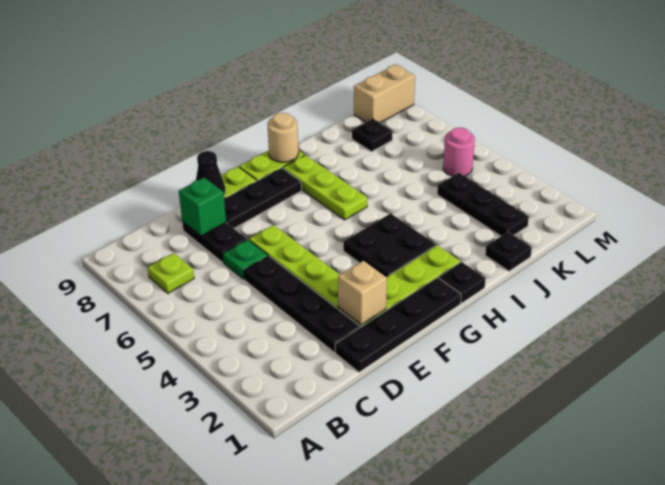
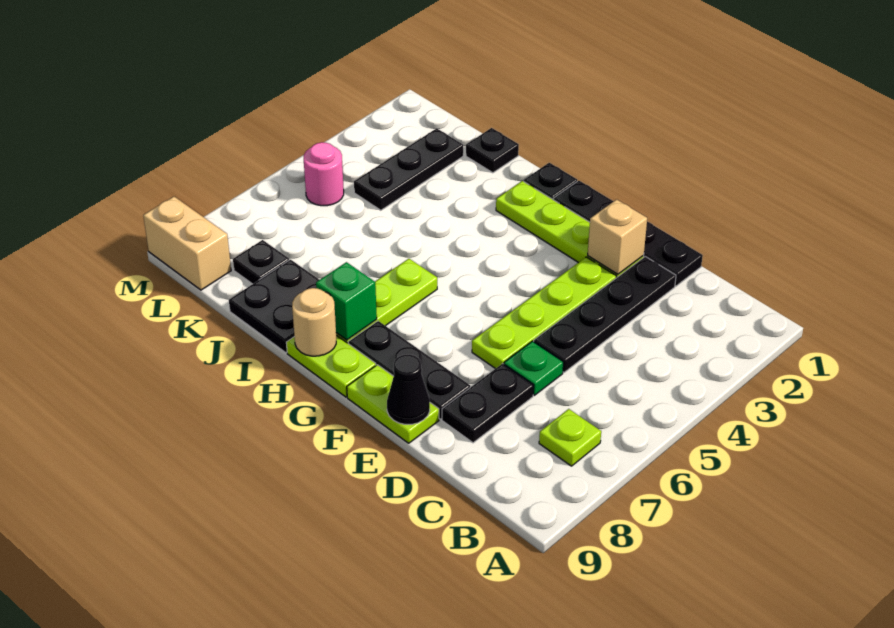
green brick D8 level 2 -> green brick H8 level 2
black plate G3:H4 level 1 -> black plate I8:J9 level 1

